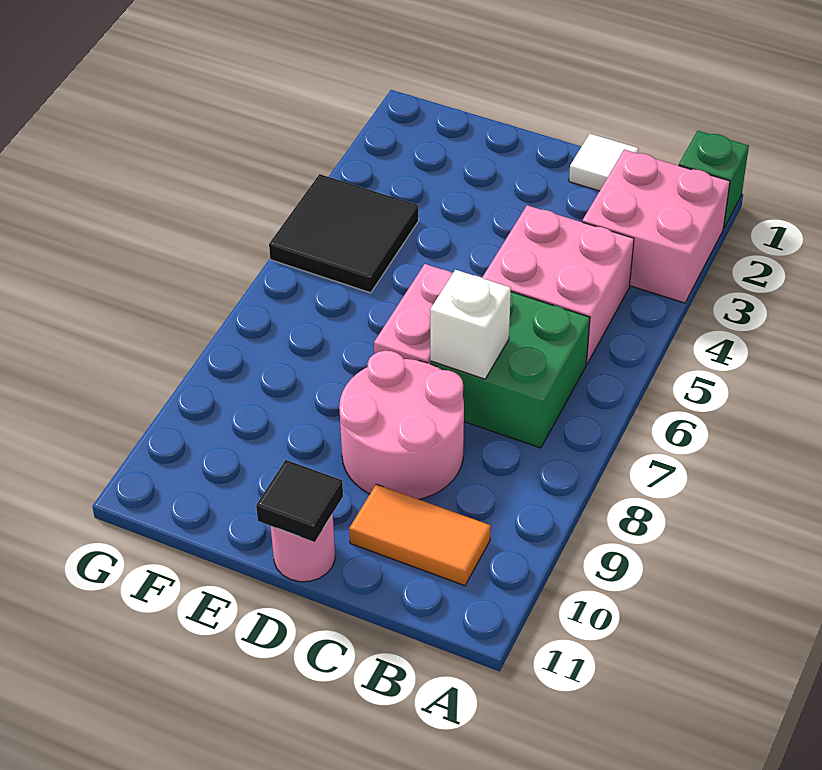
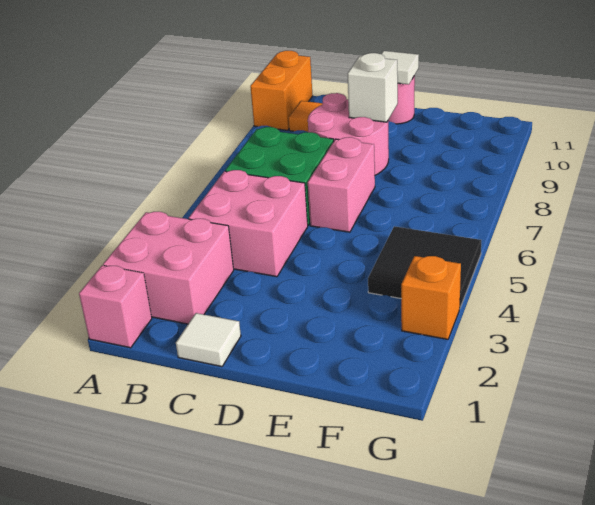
green brick A1 level 1 -> pink brick A1 level 1
none -> orange brick A10:A11 level 1
white brick C7 level 2 -> white brick D9 level 2
black tile D11 level 2 -> white tile D11 level 2
none -> orange brick G3 level 1

